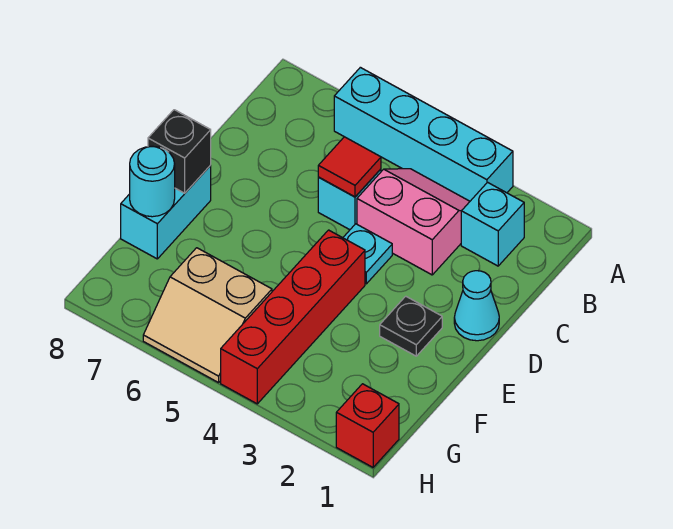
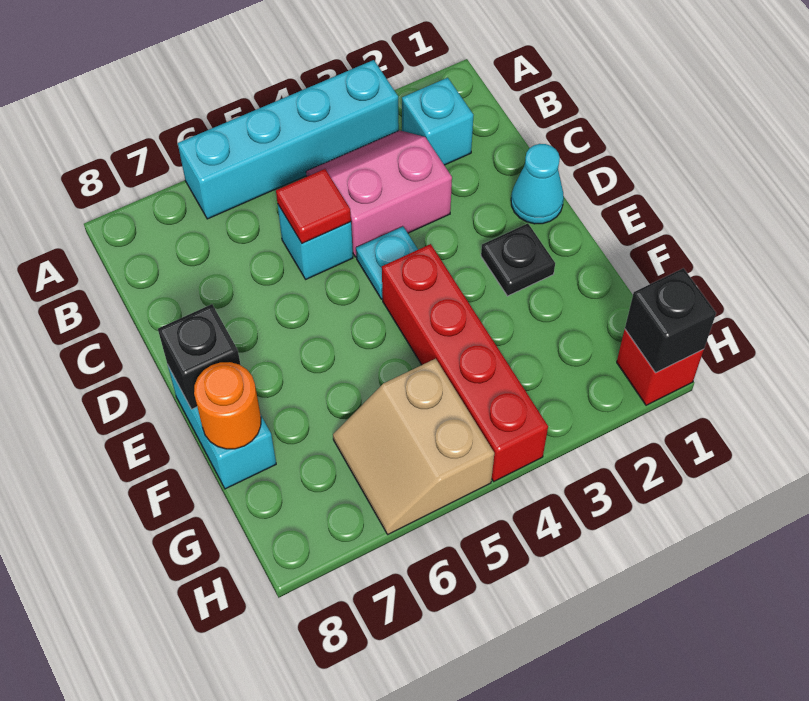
cyan round brick F8 level 2 -> orange round brick F8 level 2
tan slope G5:H6 level 1 top G -> tan slope G5:H6 level 1 top 5
none -> black brick H1 level 2

